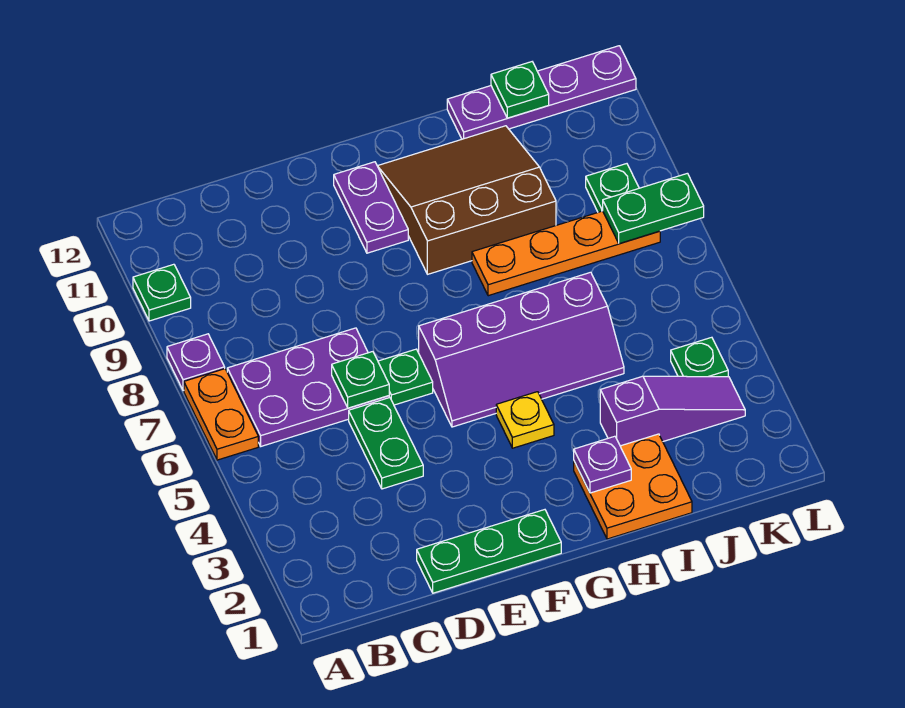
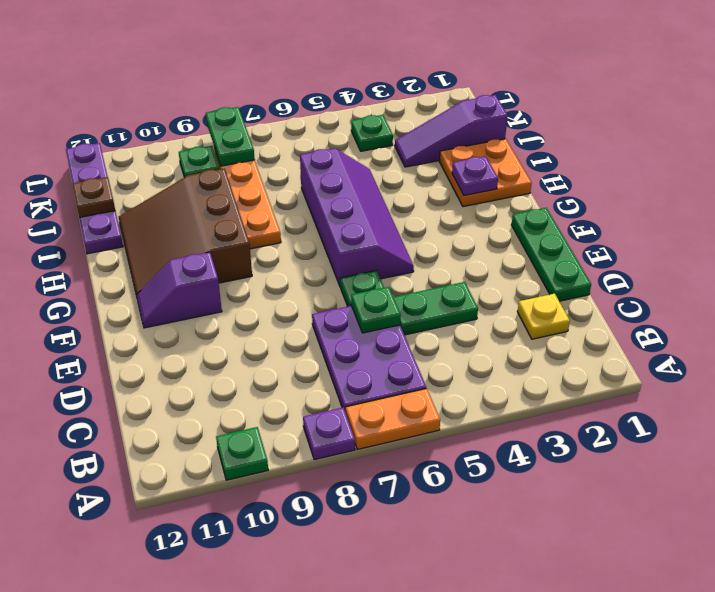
purple plate F10:F11 level 1 -> purple slope F10:F11 level 1 top 10
yellow plate G4 level 1 -> yellow plate C2 level 1
purple slope I3:K3 level 1 top I -> purple slope J1:J3 level 1 top 1
green plate J12 level 2 -> brown plate J12 level 2

